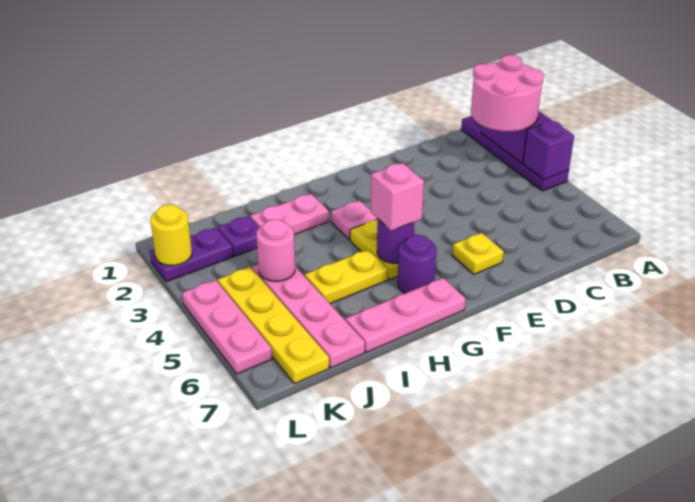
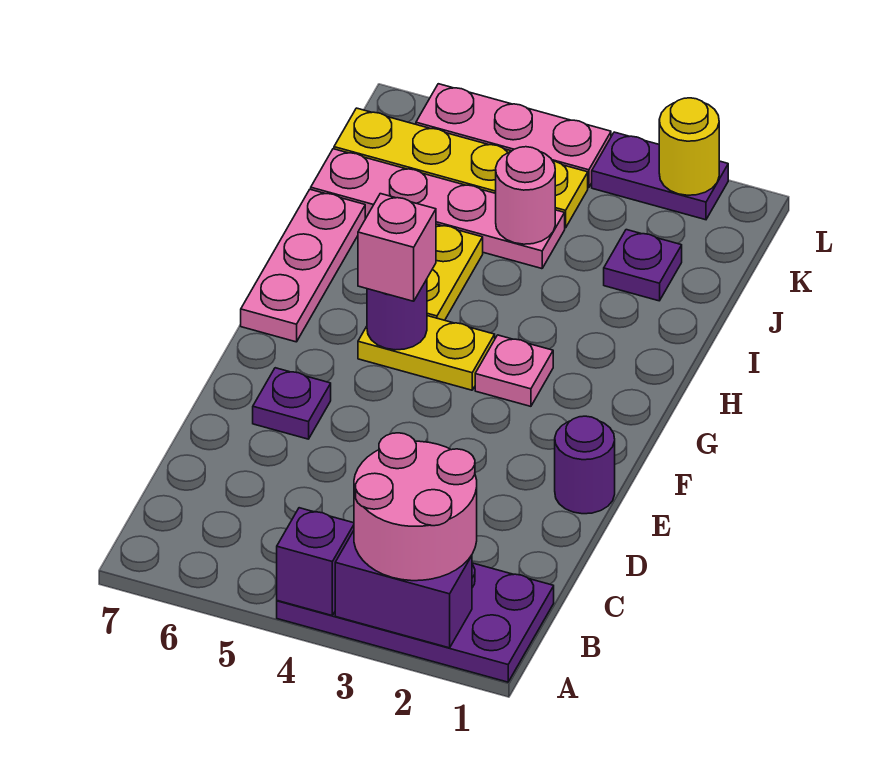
purple plate A1:A4 level 1 -> purple plate A1:B4 level 1
yellow plate E6 level 1 -> purple plate E6 level 1
purple round brick G6 level 1 -> purple round brick E1 level 1
pink plate H2:I2 level 1 -> none
purple plate K2:L2 level 1 -> purple plate L2:L3 level 1

